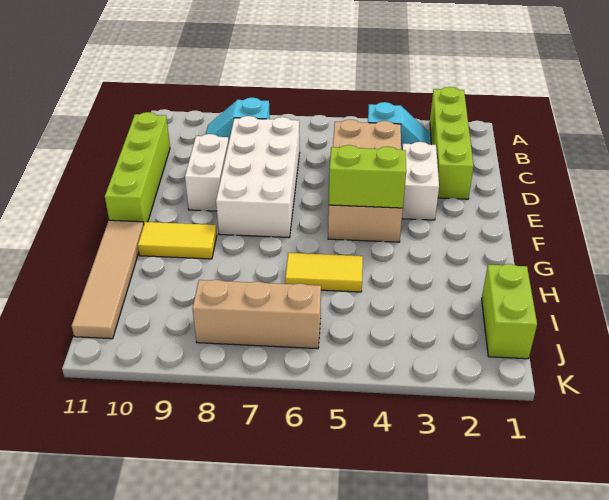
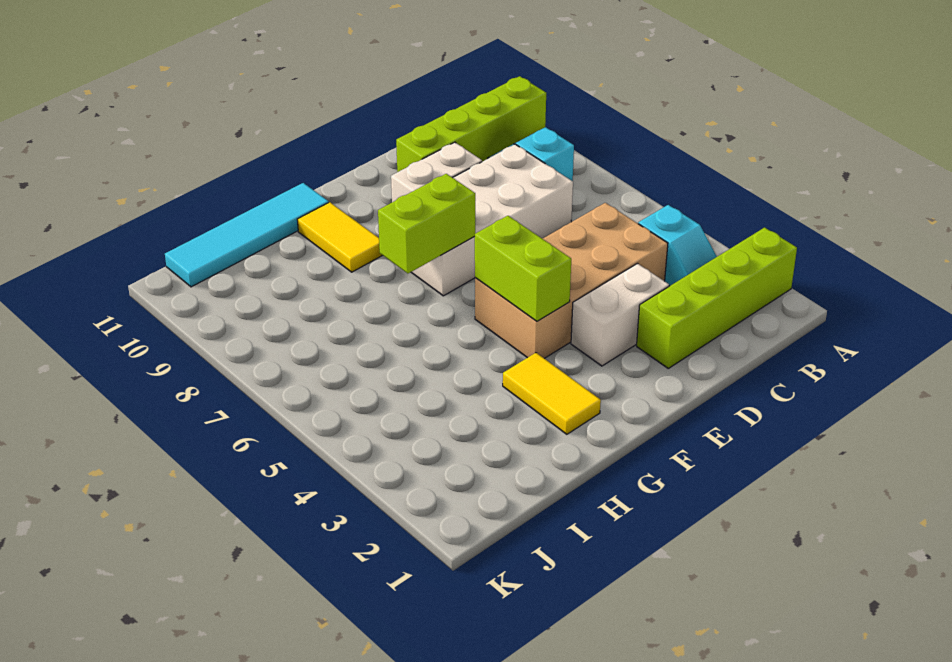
lime brick C11:F11 level 1 -> lime brick A10:D10 level 1
tan tile G11:J11 level 1 -> cyan tile G11:J11 level 1
yellow tile H5:H6 level 1 -> yellow tile G2:G3 level 1
lime brick I1:J1 level 1 -> lime brick F7:G7 level 2
tan brick J6:J8 level 1 -> none

